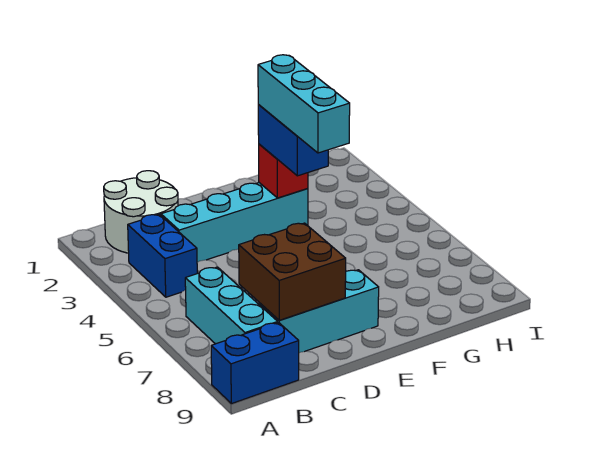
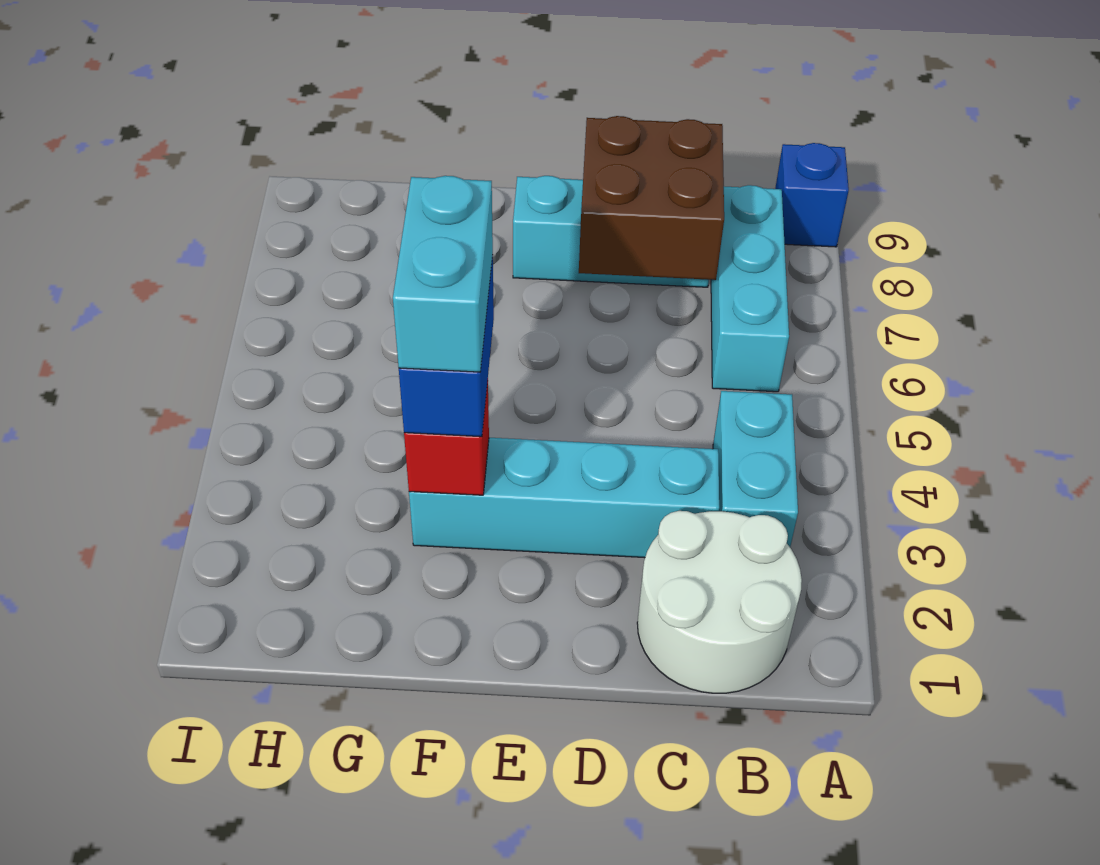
blue brick A9:B9 level 1 -> blue brick A9 level 1
blue brick B3:B4 level 1 -> cyan brick B3:B4 level 1
cyan brick F3:F5 level 4 -> cyan brick F3:F4 level 4

